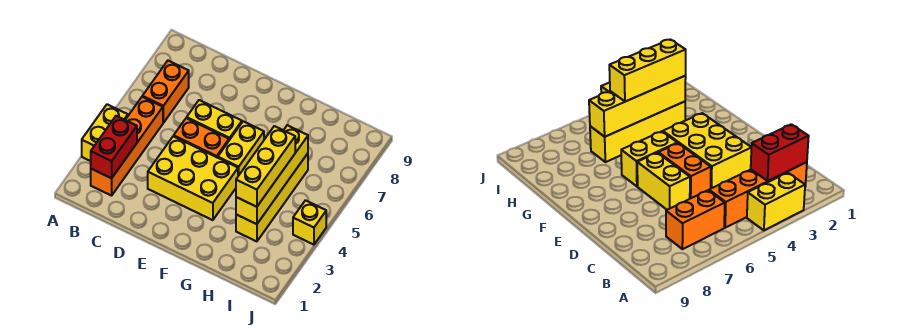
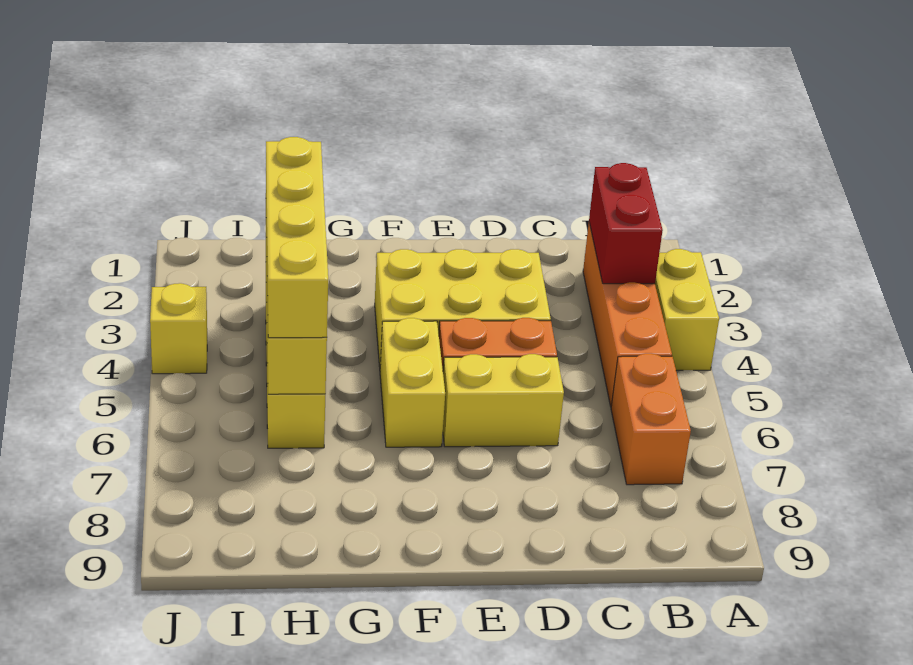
yellow brick H3:H5 level 3 -> yellow brick H3:H6 level 3

